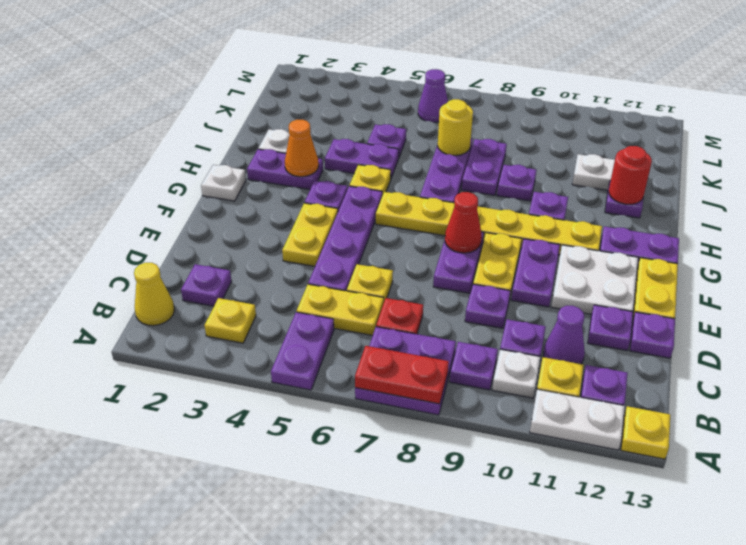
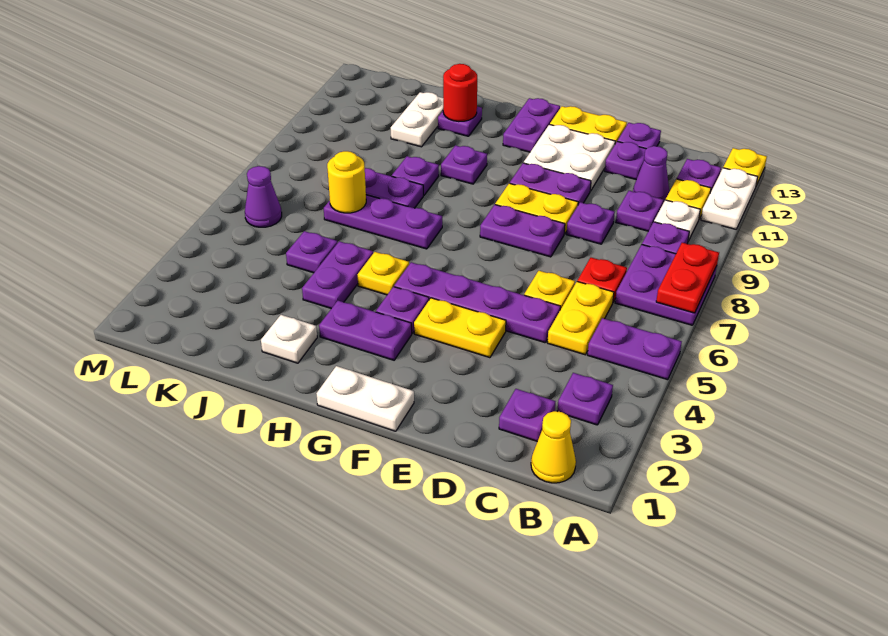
yellow plate B3 level 1 -> purple plate B3 level 1
red cone F8 level 2 -> none
white plate G1 level 1 -> white plate F1:G1 level 1
yellow plate G6:G11 level 1 -> none
purple plate H2:H3 level 1 -> purple plate G3:H3 level 1
orange cone H3 level 2 -> none

